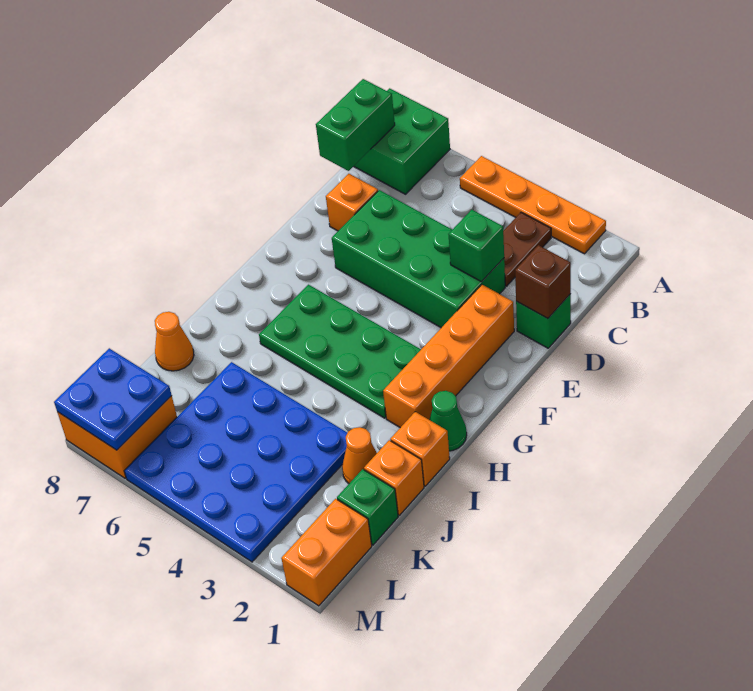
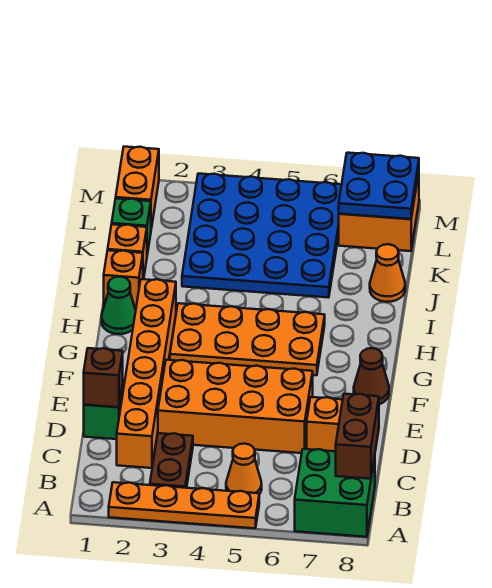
green brick B8:C8 level 2 -> brown brick B8:C8 level 2
green brick D3:E6 level 1 -> orange brick D3:E6 level 1
green brick D3 level 2 -> none
orange brick E2:H2 level 1 -> orange brick C2:H2 level 1
none -> brown cone F8 level 1
green plate G3:H6 level 1 -> orange plate G3:H6 level 1
orange cone J2 level 1 -> orange cone B5 level 1

